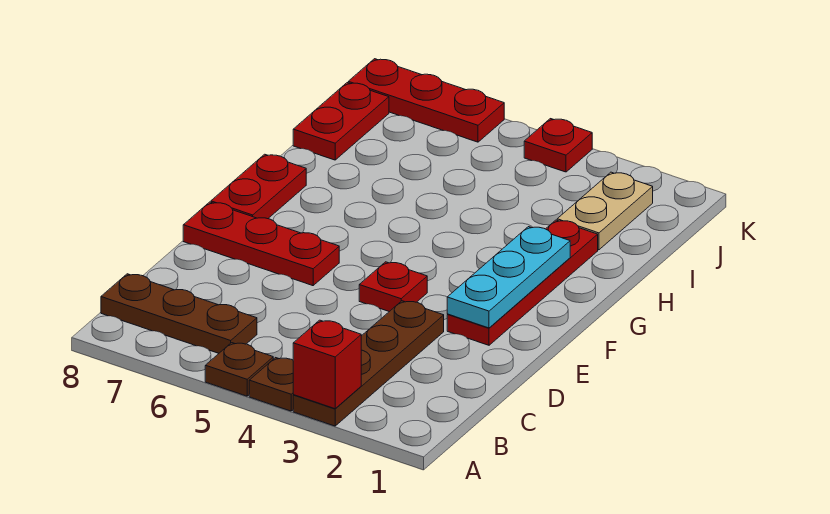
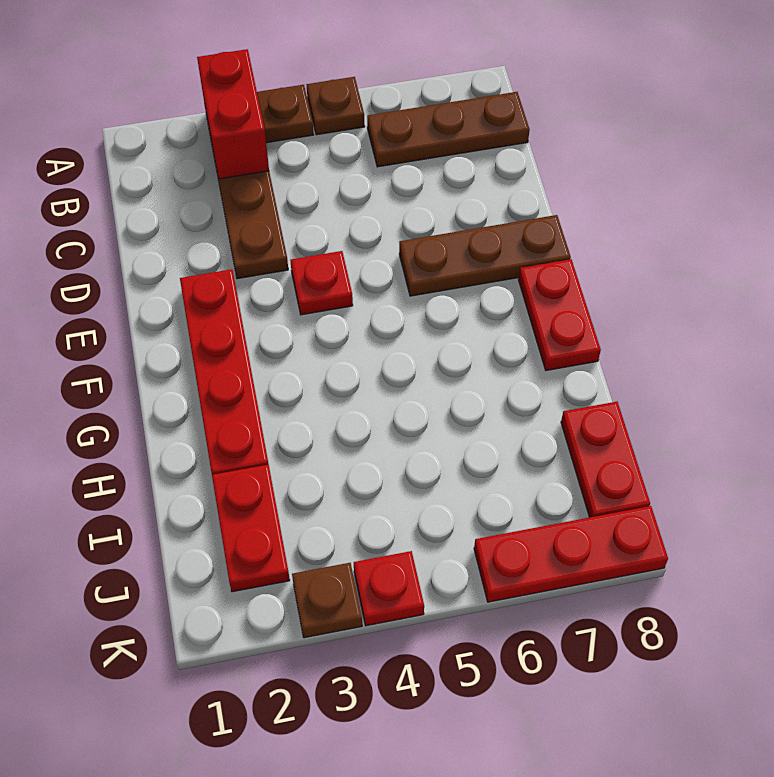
red brick A3 level 2 -> red brick A3:B3 level 2
cyan plate E2:G2 level 2 -> none
red plate E6:E8 level 1 -> brown plate E6:E8 level 1
tan plate I2:J2 level 1 -> red plate I2:J2 level 1
none -> brown plate K3 level 1

